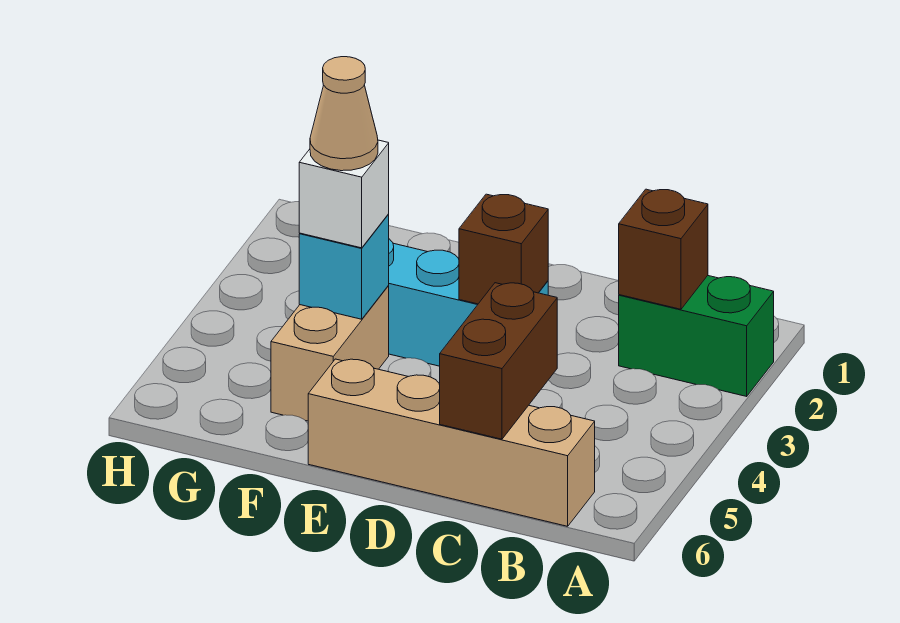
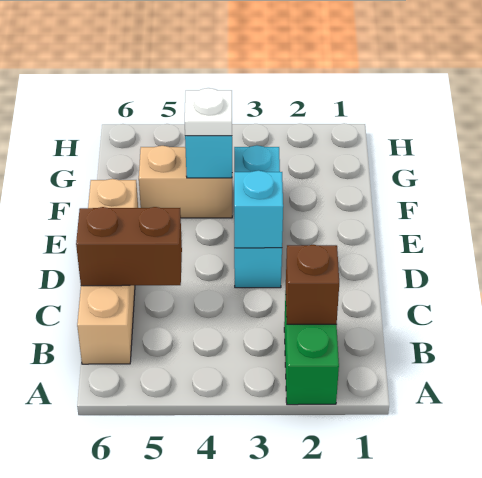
brown brick D3 level 2 -> cyan brick D3 level 2
white brick F4 level 3 -> white plate F4 level 3
tan cone F4 level 4 -> none

